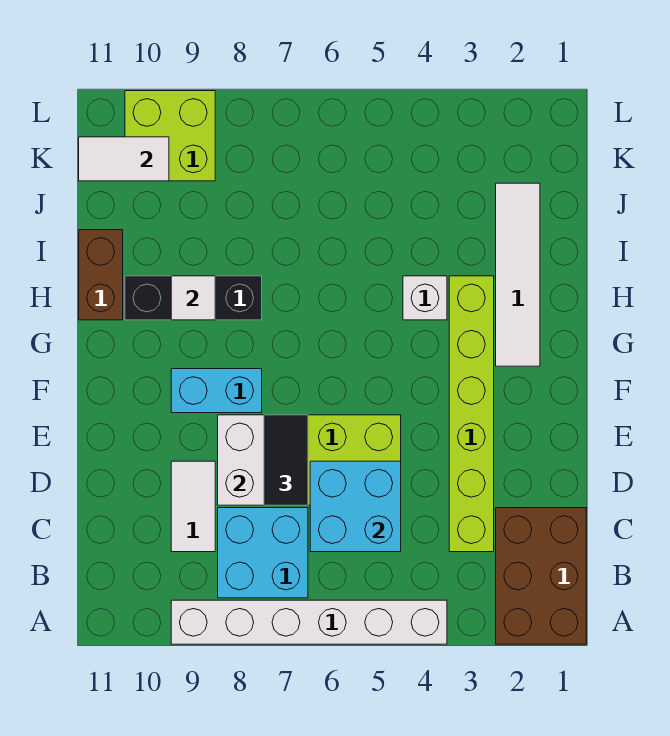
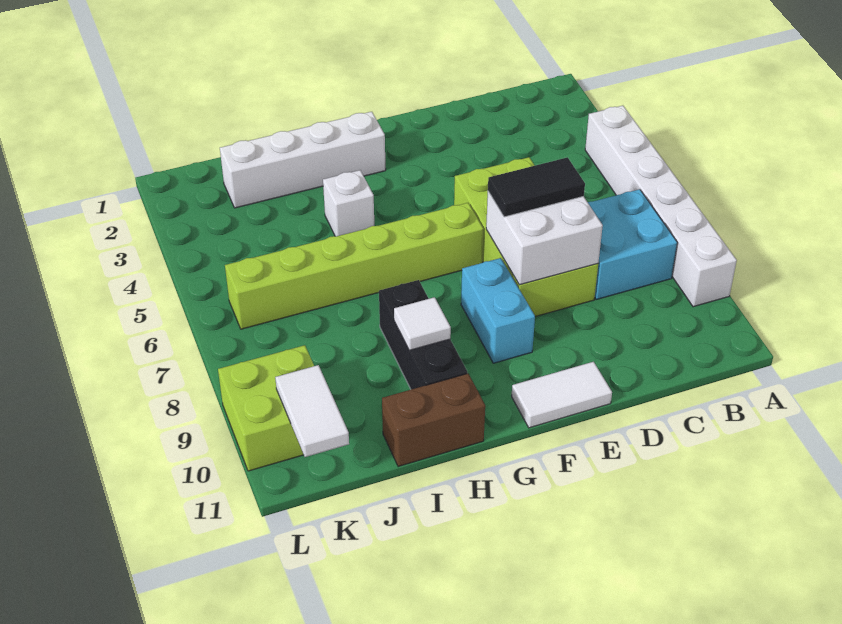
brown brick A1:C2 level 1 -> none
lime brick C3:H3 level 1 -> lime brick F6:K6 level 1
cyan brick C5:D6 level 2 -> none
white tile C9:D9 level 1 -> white tile E11:F11 level 1
white tile G2:J2 level 1 -> white brick G2:J2 level 1

